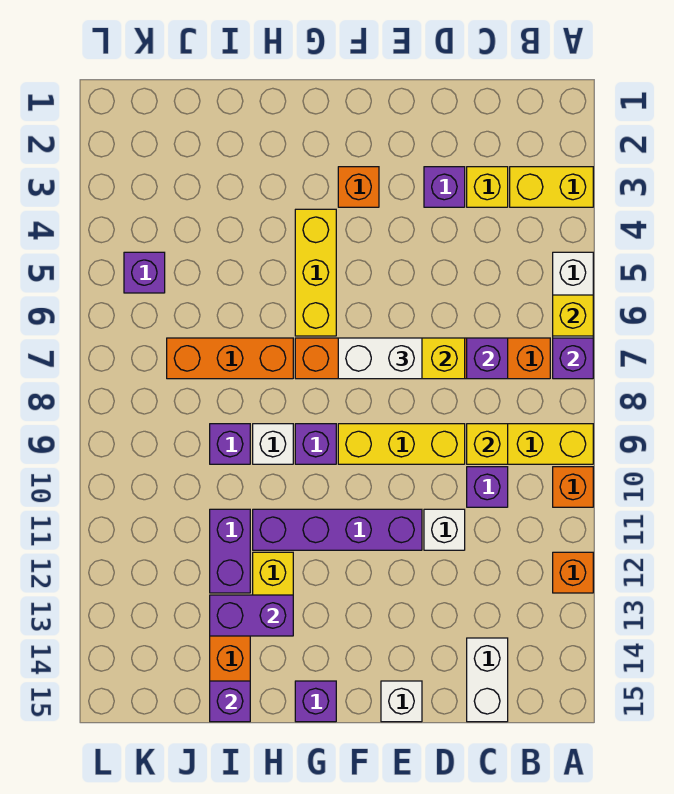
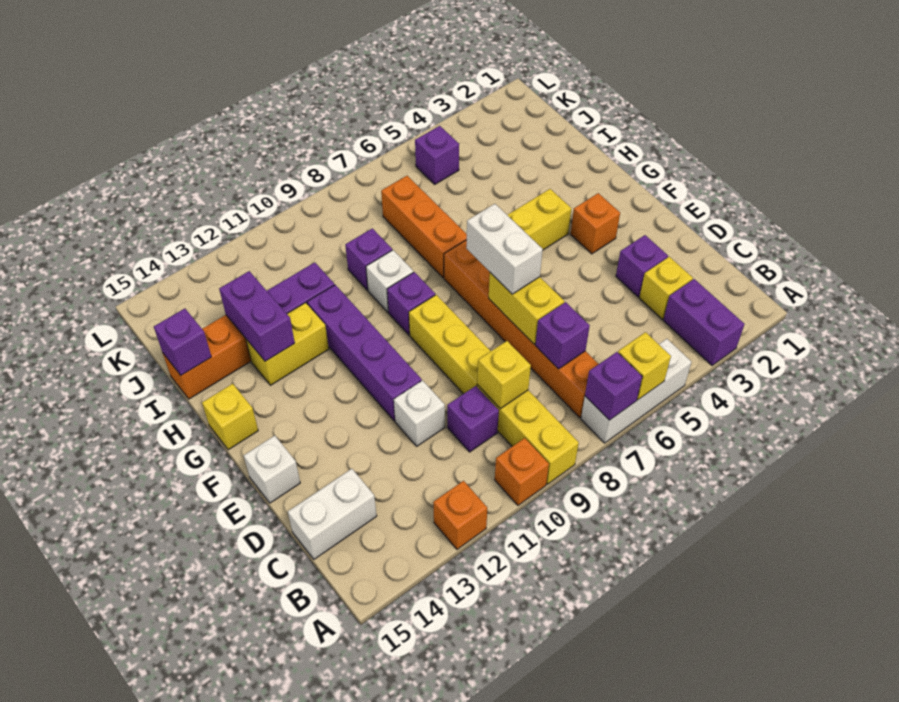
yellow brick A3:B3 level 1 -> purple brick A3:B3 level 1
purple brick G15 level 1 -> yellow brick G15 level 1

